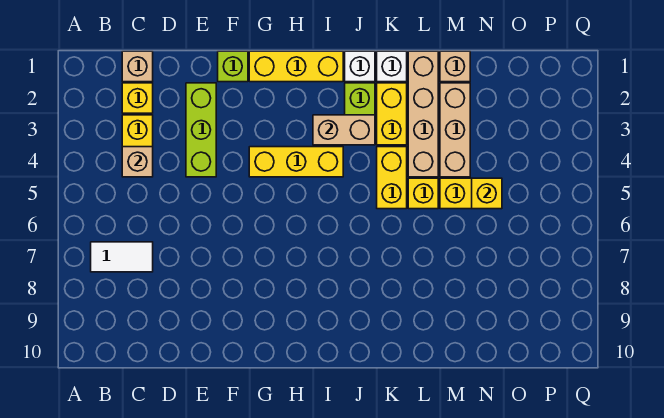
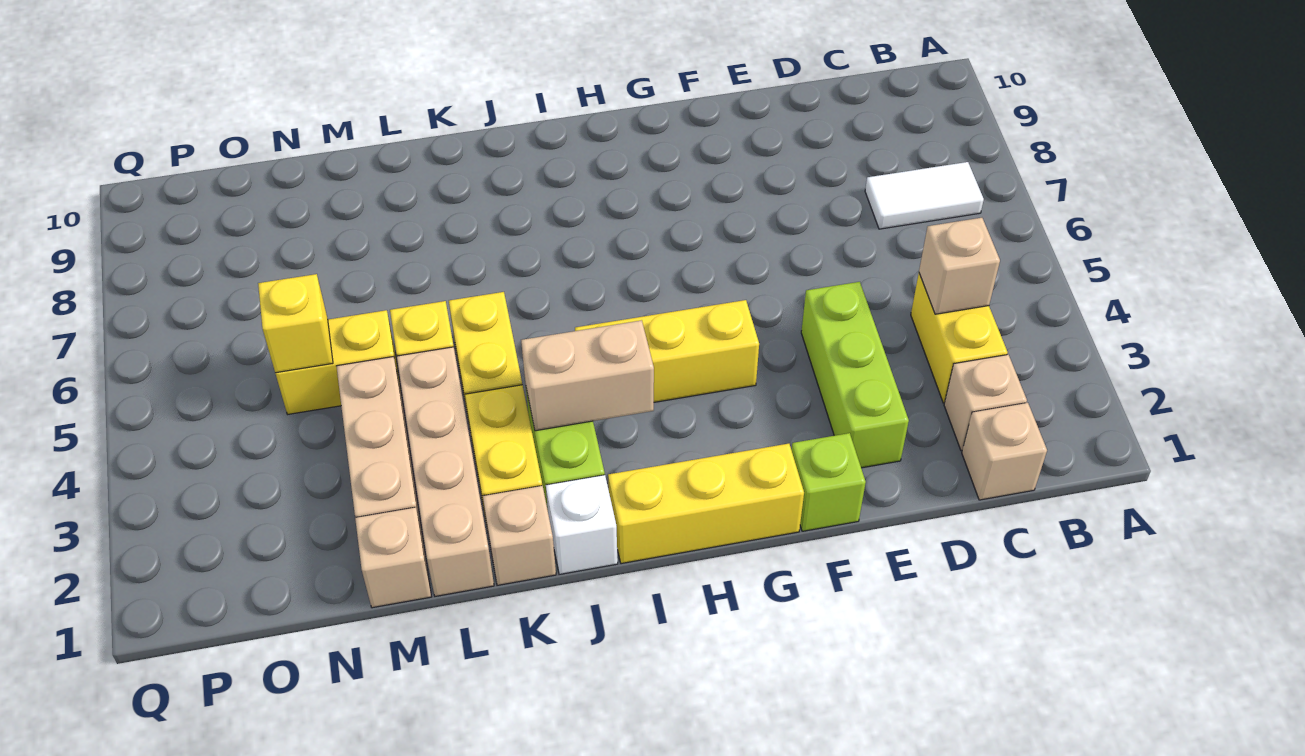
yellow brick C2 level 1 -> tan brick C2 level 1
white brick K1 level 1 -> tan brick K1 level 1

